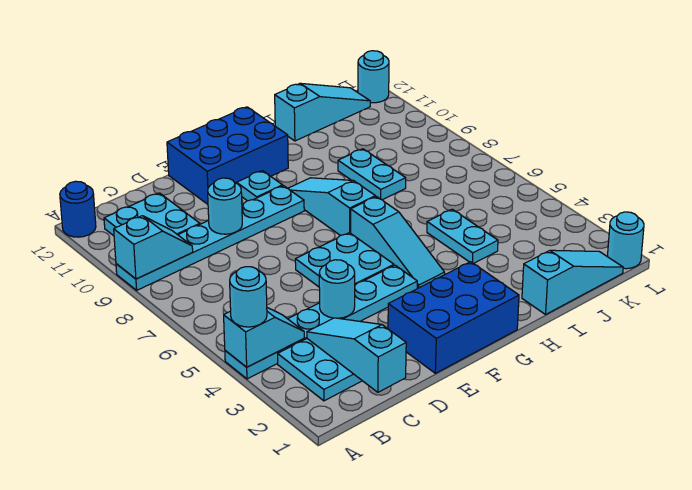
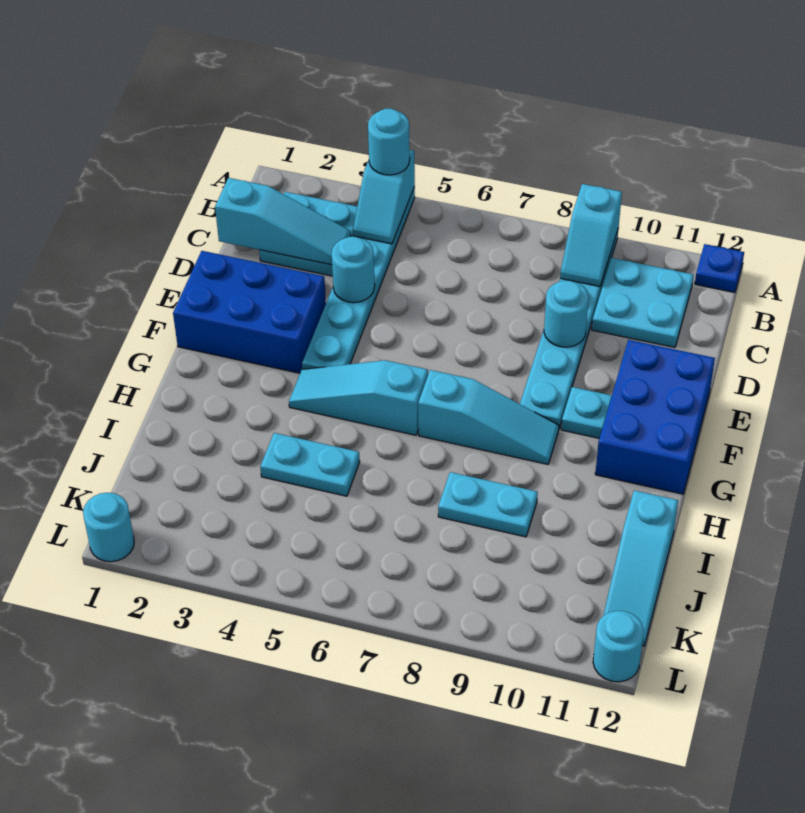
blue round brick A12 level 1 -> blue plate A12 level 1
blue brick E1:G2 level 1 -> blue brick E1:F3 level 1
cyan plate E5:F6 level 1 -> none
cyan slope I1:K1 level 1 top I -> none

